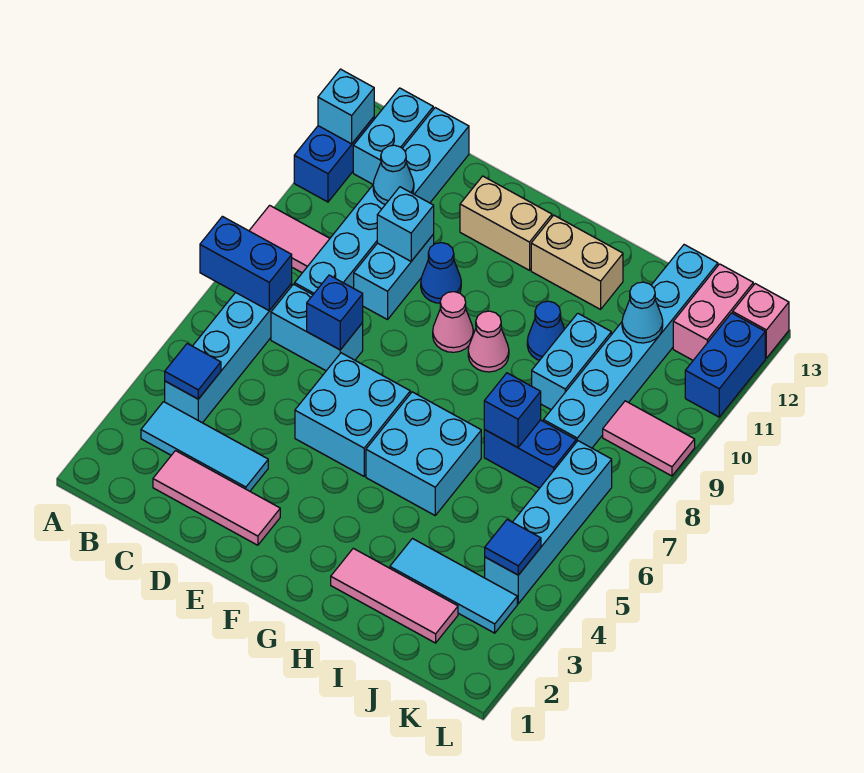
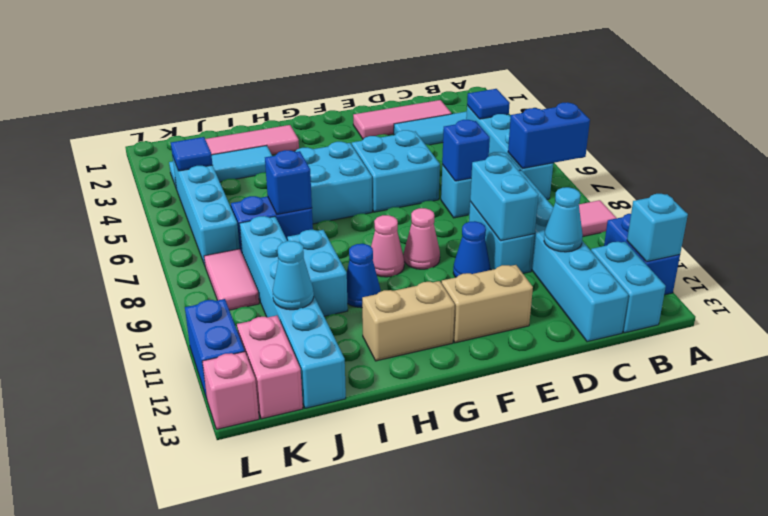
cyan brick D10 level 2 -> cyan brick D9:D10 level 2
pink tile K9:L9 level 1 -> pink tile K8:K9 level 1

